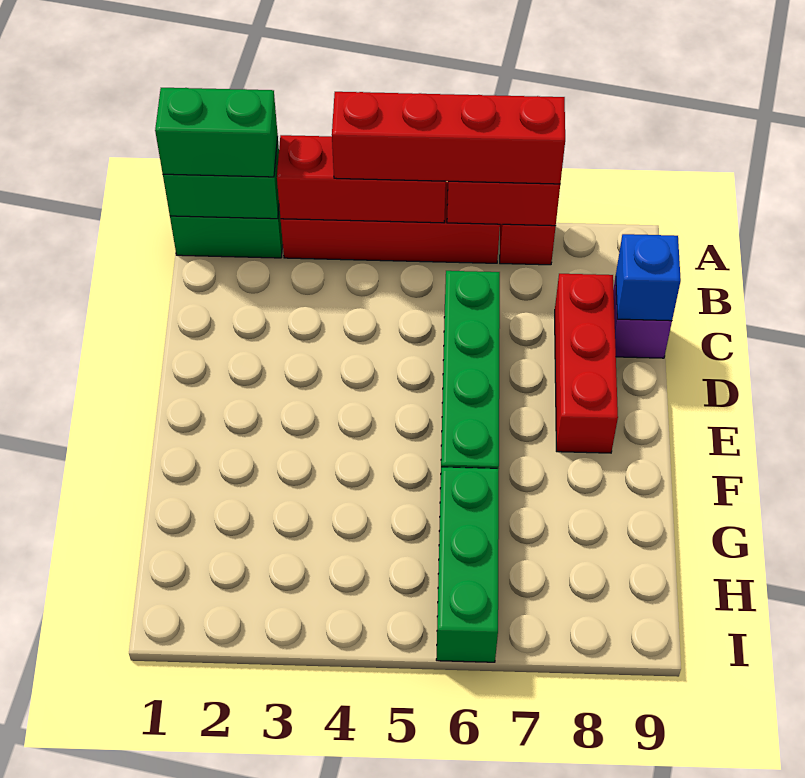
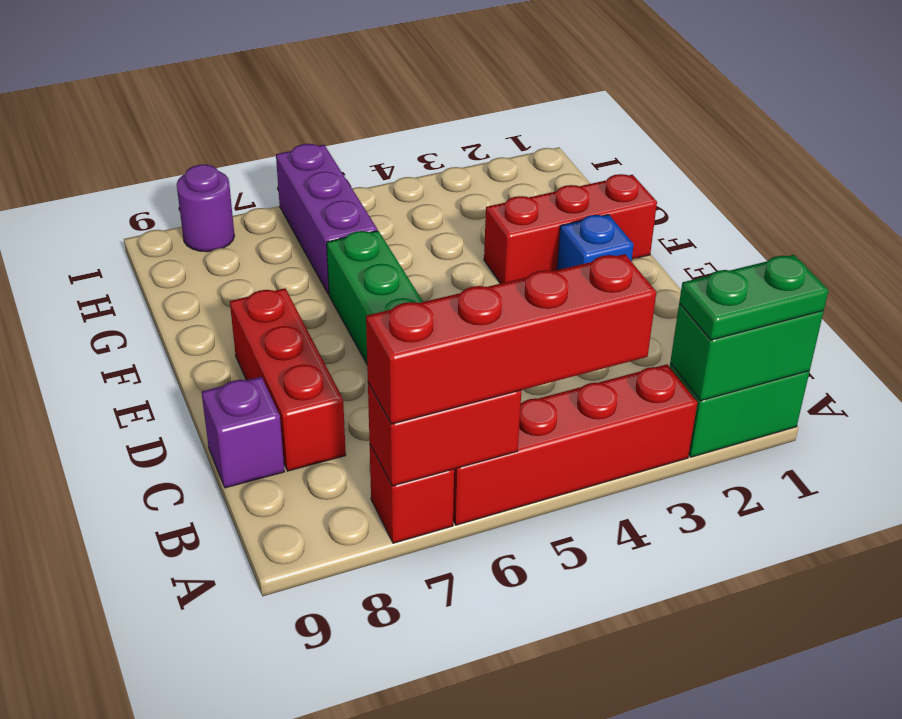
green brick A1:A2 level 3 -> green plate A1:A2 level 3
red brick A3:A5 level 2 -> red brick F1:F3 level 1
blue brick C9 level 2 -> blue brick E2 level 1
green brick G6:I6 level 1 -> purple brick G6:I6 level 1
none -> purple round brick I8 level 1

